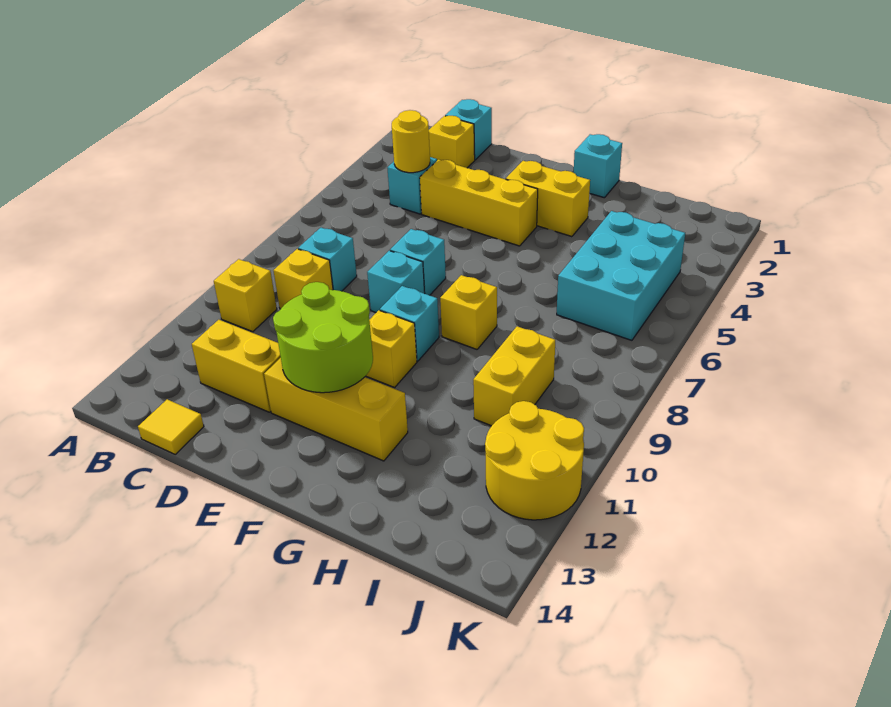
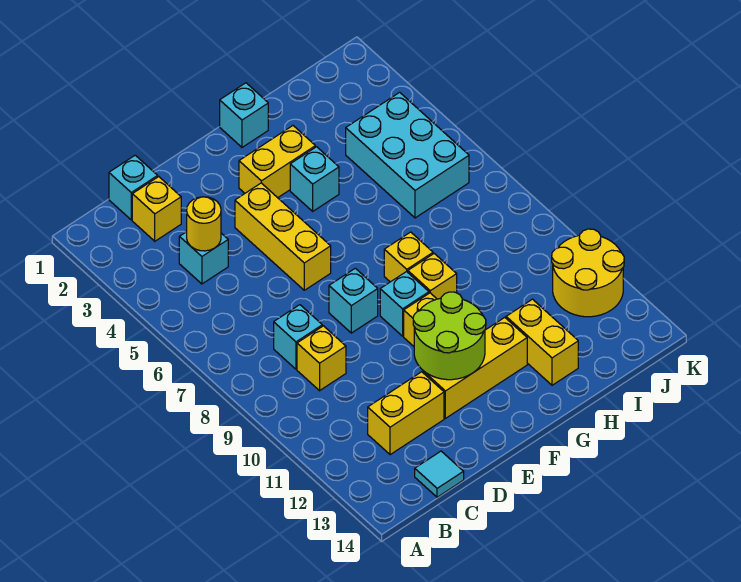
yellow brick B10 level 1 -> yellow brick G9 level 1
yellow tile C14 level 1 -> cyan tile C14 level 1
yellow brick D4:F4 level 1 -> yellow brick E4:E6 level 1
cyan brick E7 level 1 -> cyan brick G4 level 1
yellow brick I9:I10 level 1 -> yellow brick H12:H13 level 1

